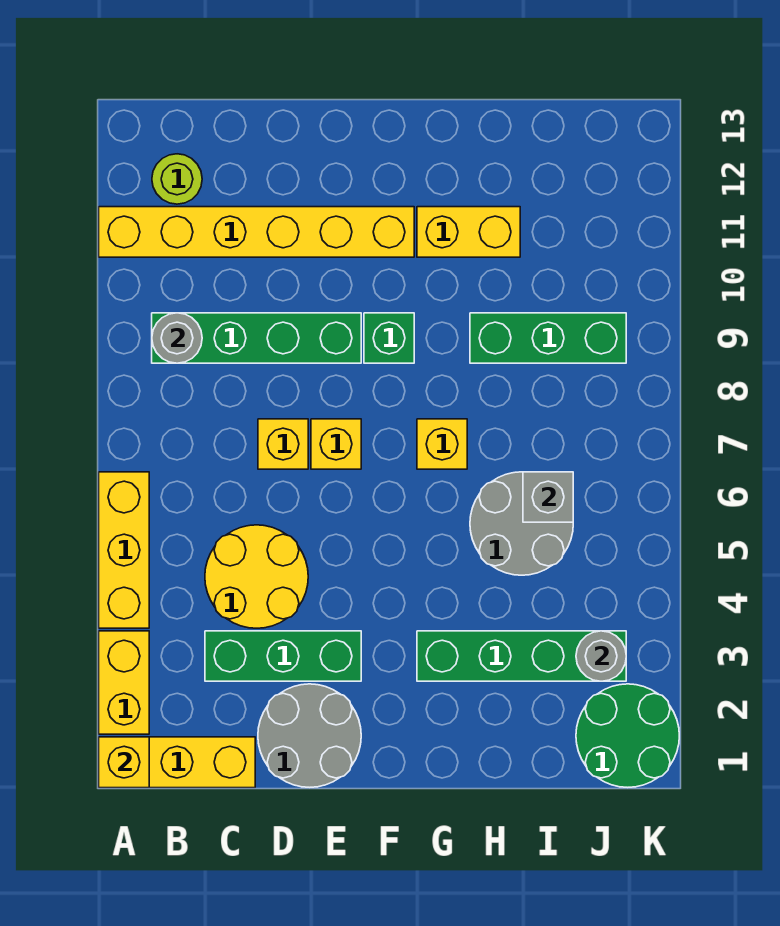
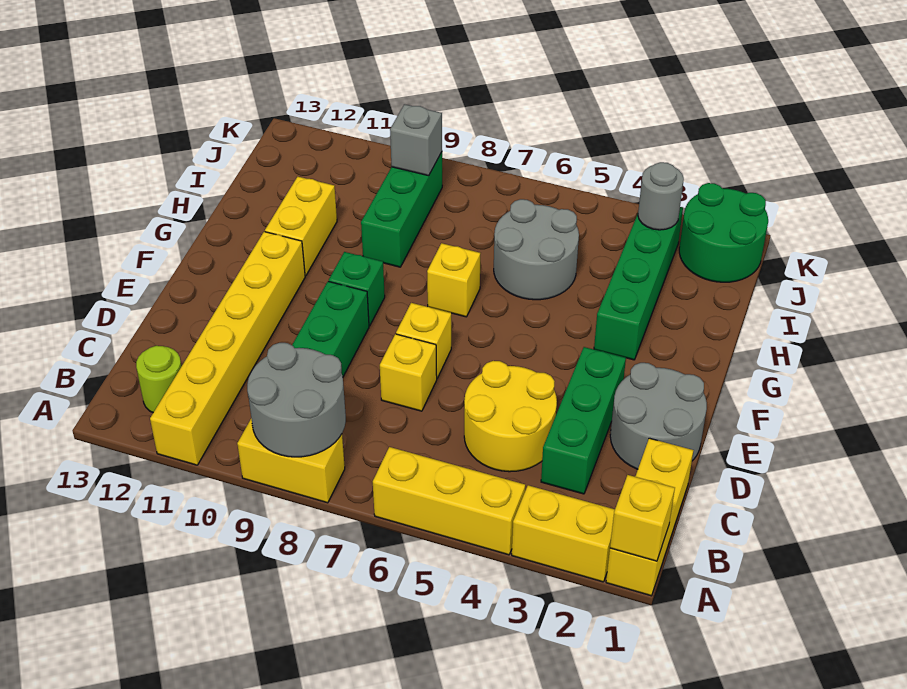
none -> yellow brick A8:A9 level 1
grey round brick B9 level 2 -> grey round brick A8:B9 level 2
grey brick I6 level 2 -> grey brick J9 level 2

